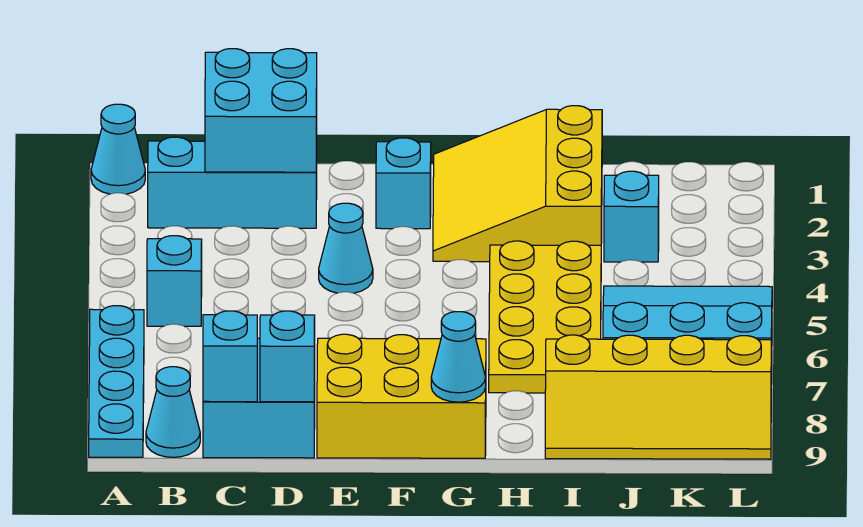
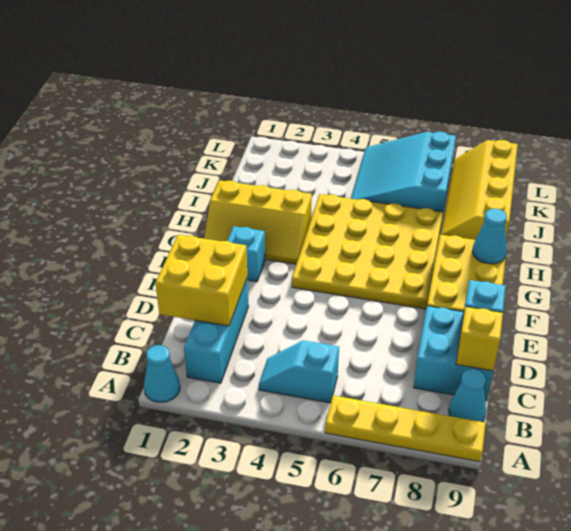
cyan plate A6:A9 level 1 -> yellow plate A6:A9 level 1
cyan brick C1:D2 level 2 -> yellow brick C1:D2 level 2
cyan brick C9 level 2 -> yellow brick C9 level 2
cyan cone E4 level 1 -> none
yellow slope G1:I3 level 1 top I -> yellow slope G1:H3 level 1 top H
yellow plate H4:I7 level 1 -> yellow plate F4:I7 level 1
yellow slope I8:L9 level 1 top 8 -> yellow slope I8:L9 level 1 top 9
cyan brick J3 level 1 -> none

